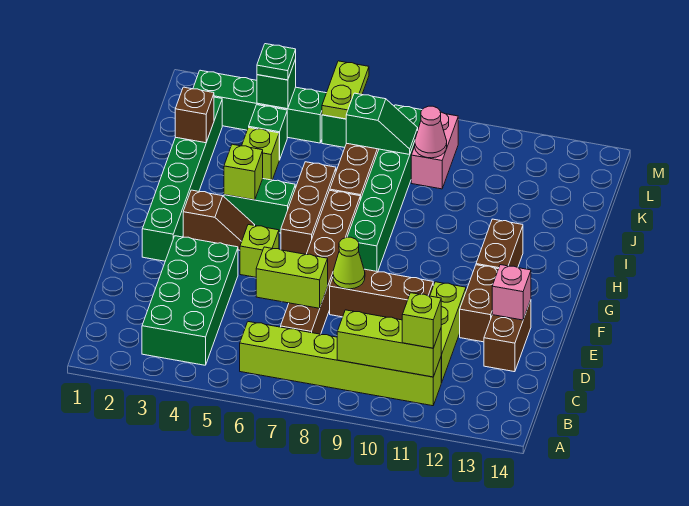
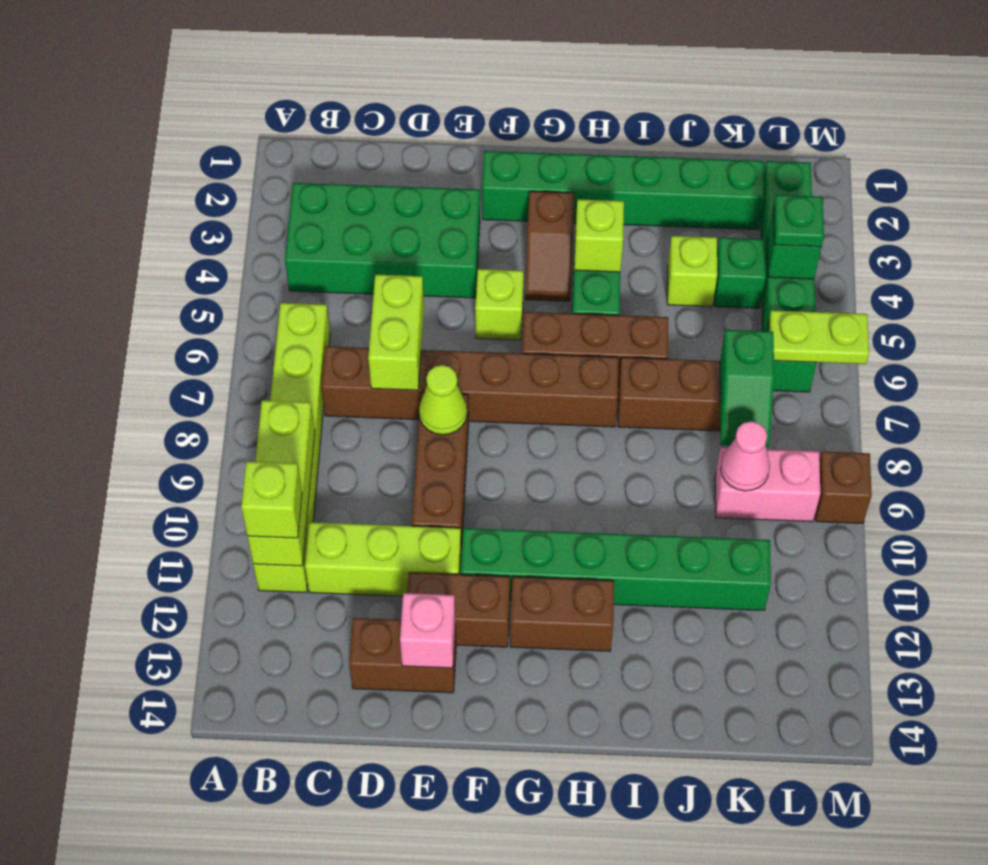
green brick G8:L8 level 1 -> green brick F11:K11 level 1
brown brick J2 level 2 -> brown brick M9 level 1

